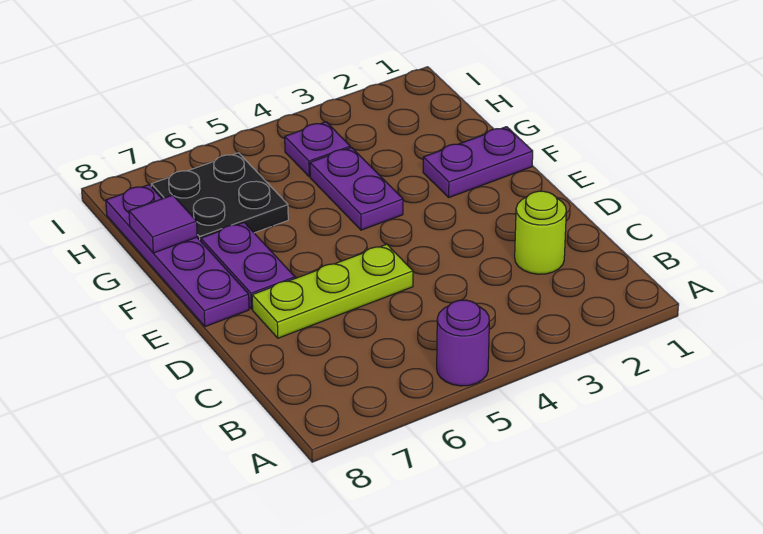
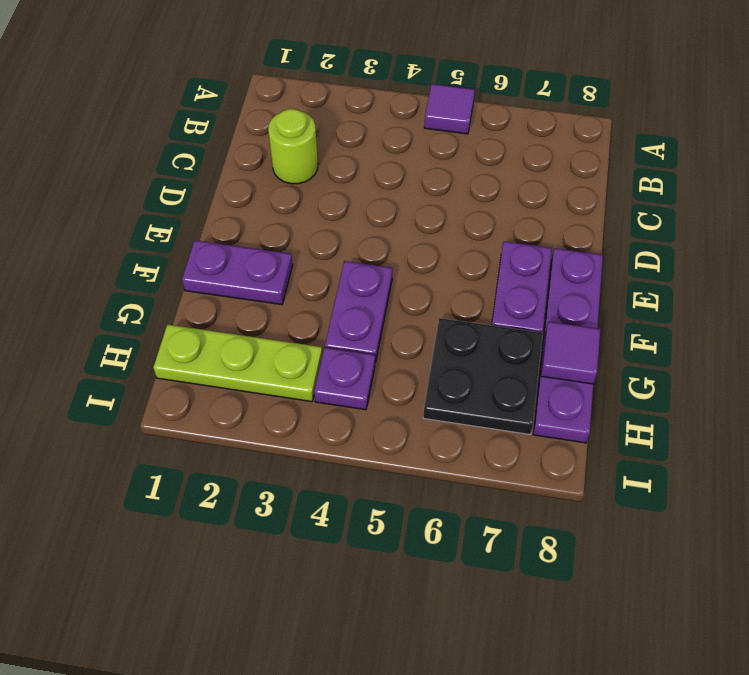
purple round brick A5 level 1 -> purple tile A5 level 1
lime plate D5:D7 level 1 -> lime plate H1:H3 level 1

